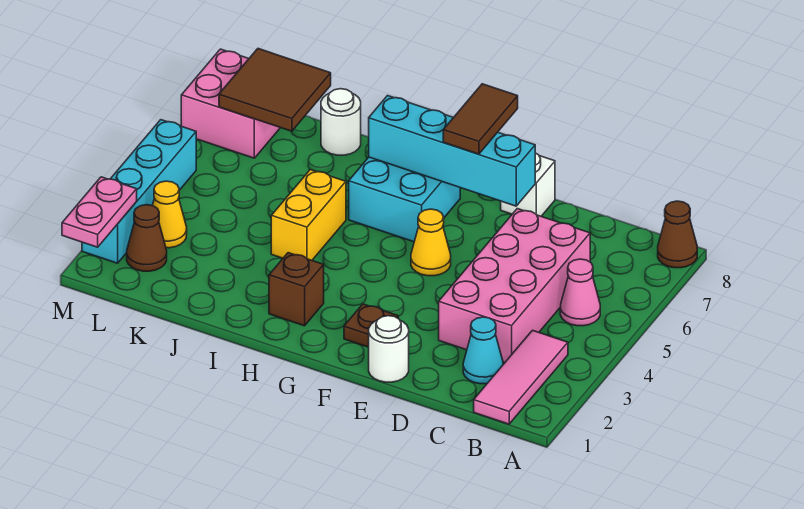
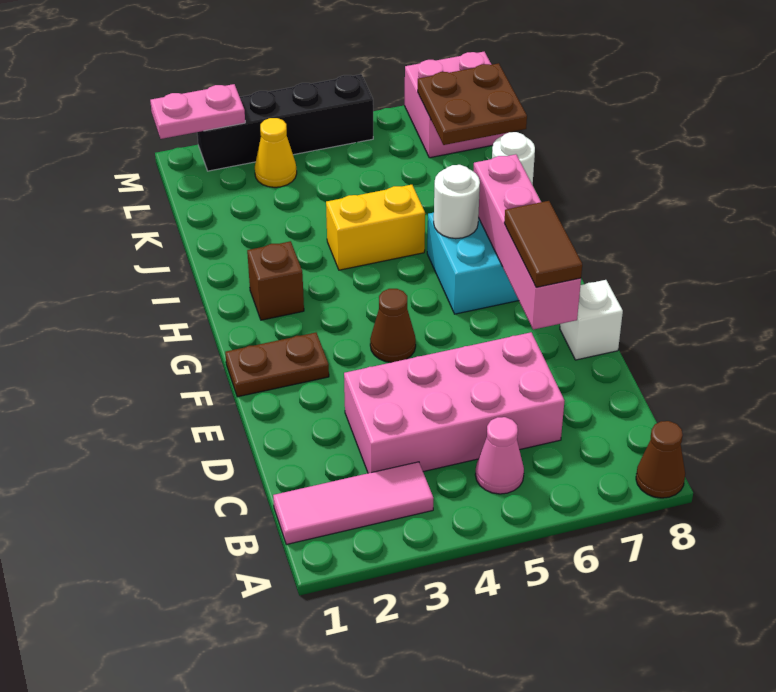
cyan cone C2 level 1 -> none
white round brick E1 level 1 -> white round brick H6 level 2
cyan brick E7:H7 level 2 -> pink brick E7:H7 level 2
brown plate F2 level 1 -> brown plate F1:F2 level 1
yellow cone F5 level 1 -> none
brown tile F7:F8 level 3 -> brown tile E7:F7 level 3
brown tile K7:L8 level 2 -> brown plate K7:L8 level 2
brown cone L2 level 1 -> brown cone F4 level 1
cyan brick M2:M5 level 1 -> black brick M2:M5 level 1

